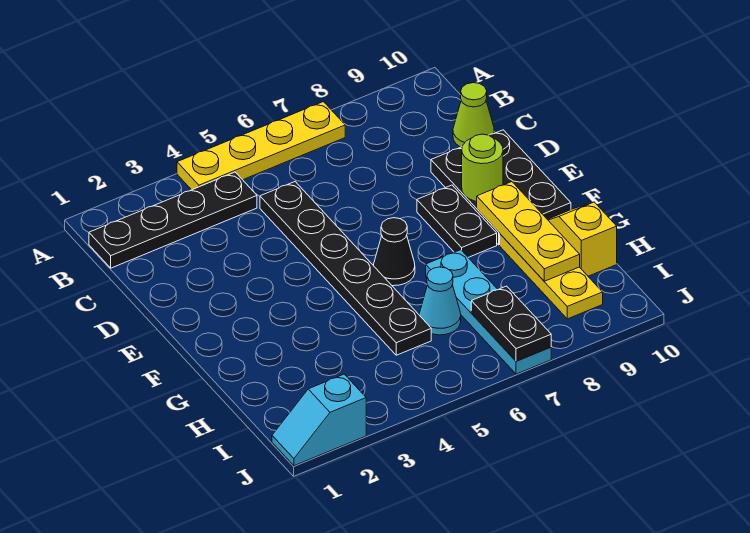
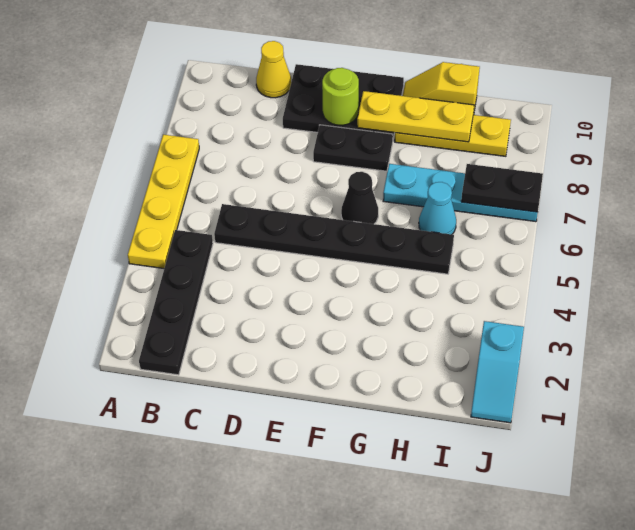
lime cone C10 level 1 -> yellow cone C10 level 1

